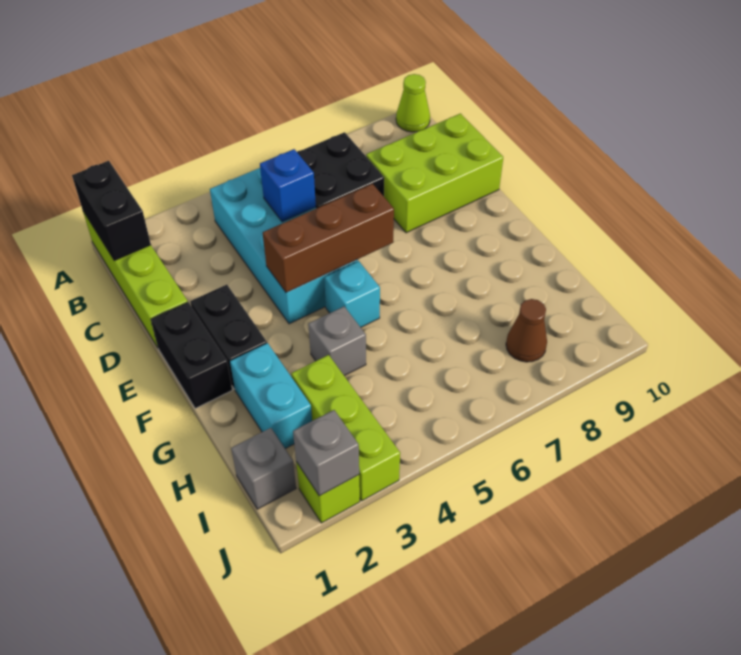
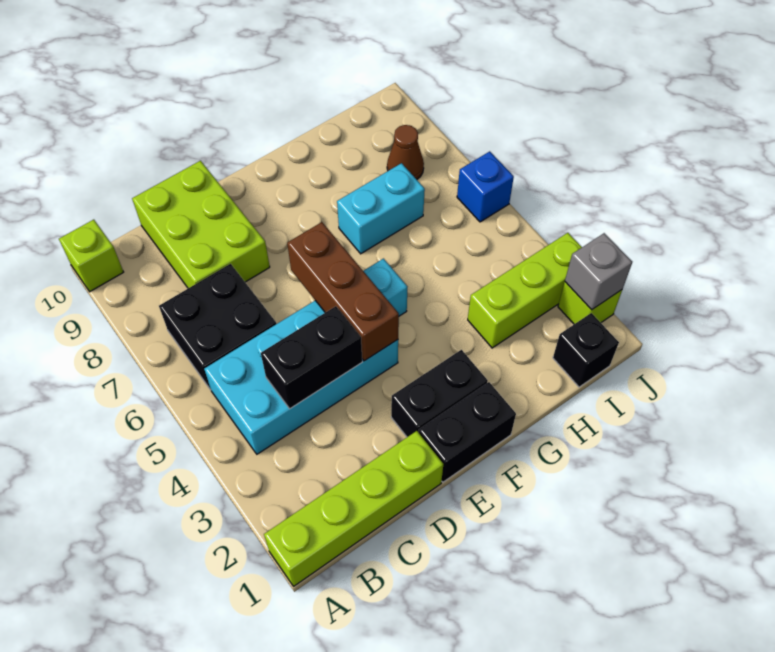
black brick A1:B1 level 2 -> black brick C4:D4 level 2
lime cone A10 level 1 -> lime brick A10 level 1
blue brick C5 level 2 -> blue brick J6 level 1
cyan brick G2:H2 level 1 -> cyan brick G7:H7 level 1
grey brick G4 level 1 -> none
grey brick I1 level 1 -> black brick I1 level 1

